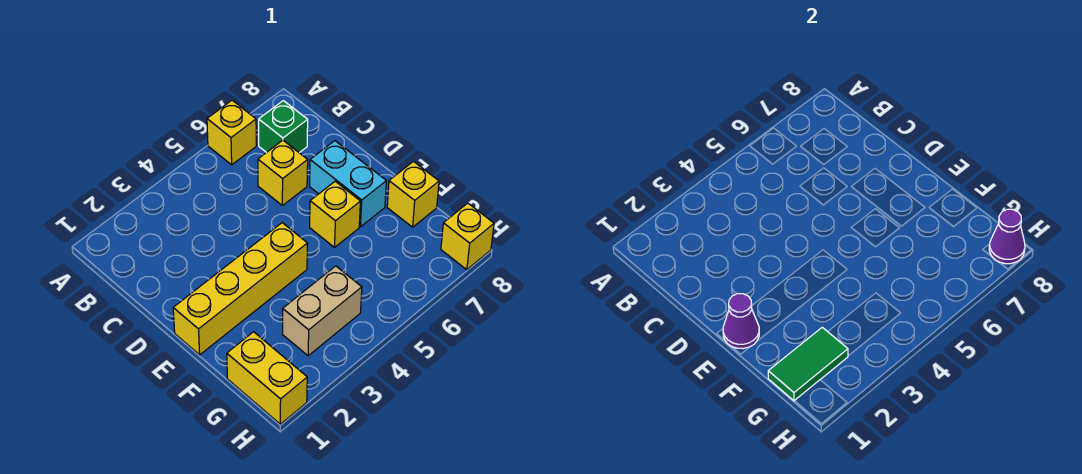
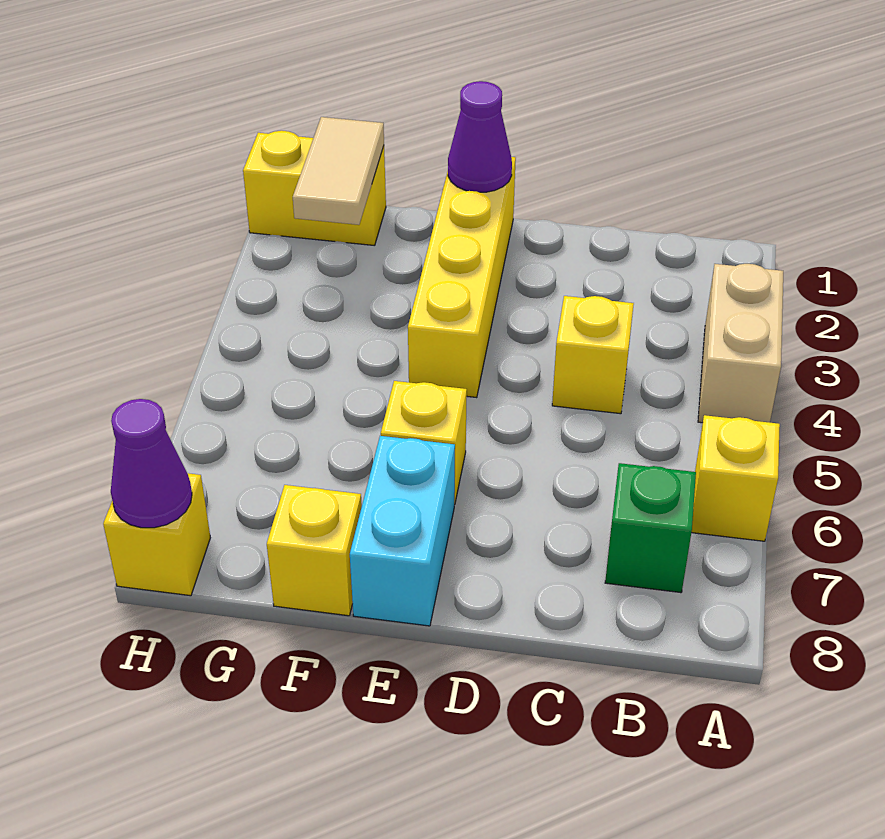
yellow brick C6 level 1 -> yellow brick C4 level 1
cyan brick D7:E7 level 1 -> cyan brick E7:E8 level 1
green tile G1:G2 level 2 -> tan tile G1:G2 level 2
tan brick G3:G4 level 1 -> tan brick A3:A4 level 1

